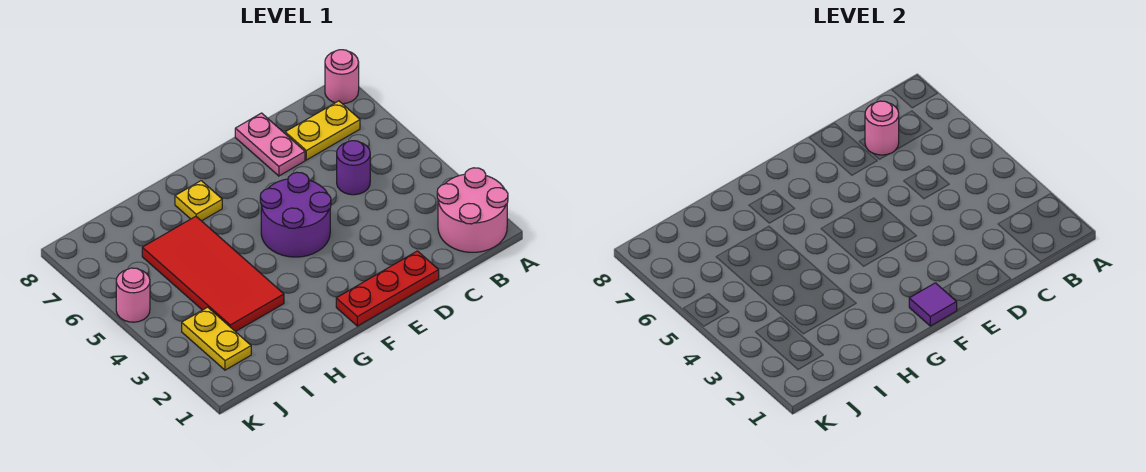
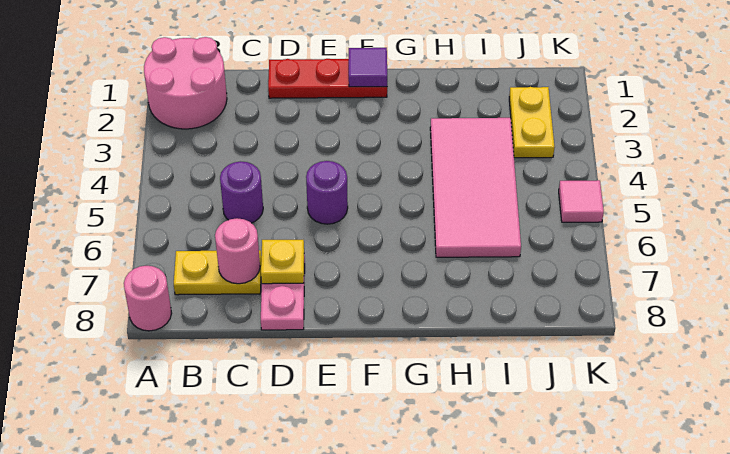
purple round brick E4:F5 level 1 -> purple round brick E5 level 1
yellow plate G7 level 1 -> yellow plate D7 level 2
red tile H3:I6 level 1 -> pink tile H3:I6 level 1
pink round brick K5 level 1 -> pink tile K5 level 1

